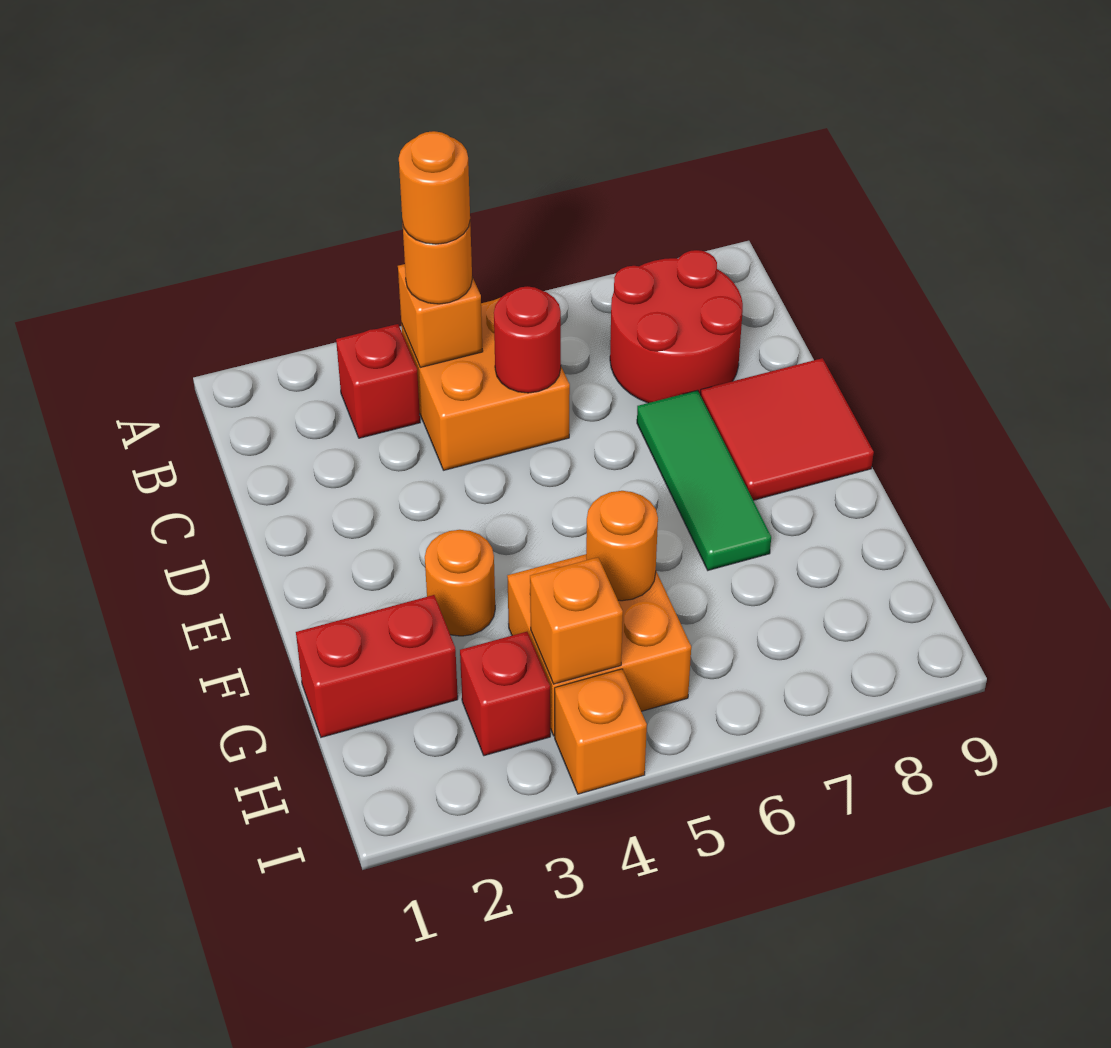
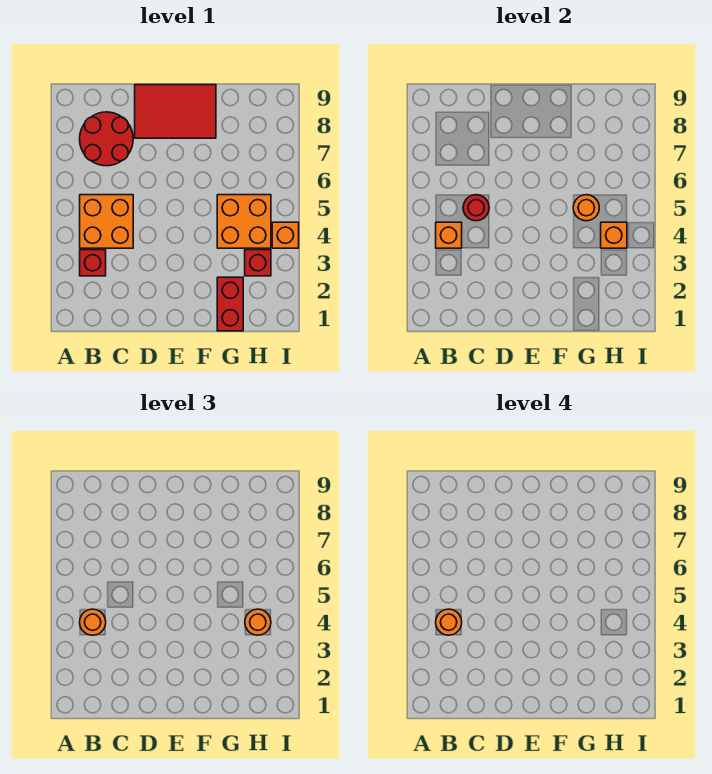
green tile D7:F7 level 1 -> none
red tile D8:E9 level 1 -> red tile D8:F9 level 1
orange round brick F3 level 1 -> orange round brick H4 level 3

